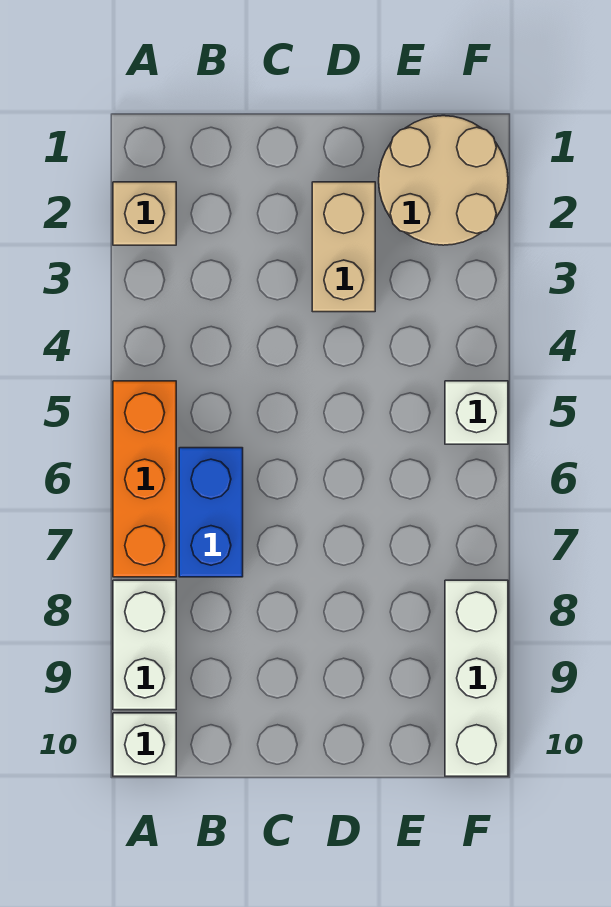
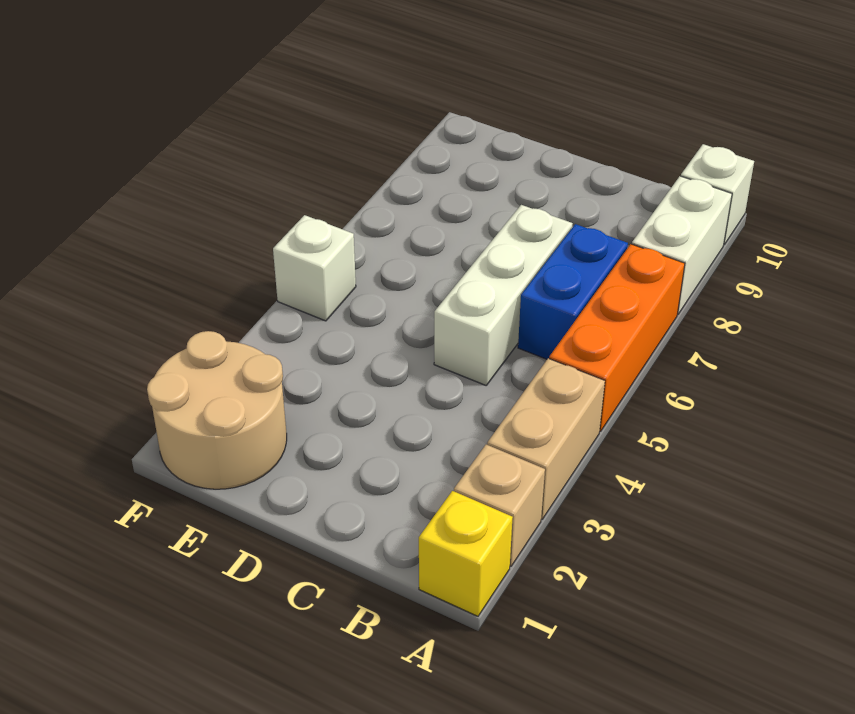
none -> yellow brick A1 level 1
tan brick D2:D3 level 1 -> tan brick A3:A4 level 1
white brick F8:F10 level 1 -> white brick C5:C7 level 1

